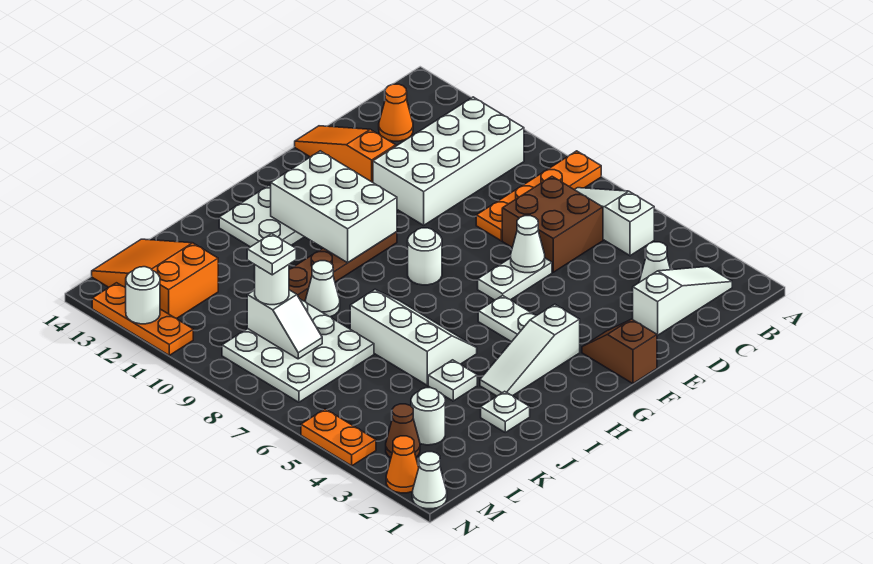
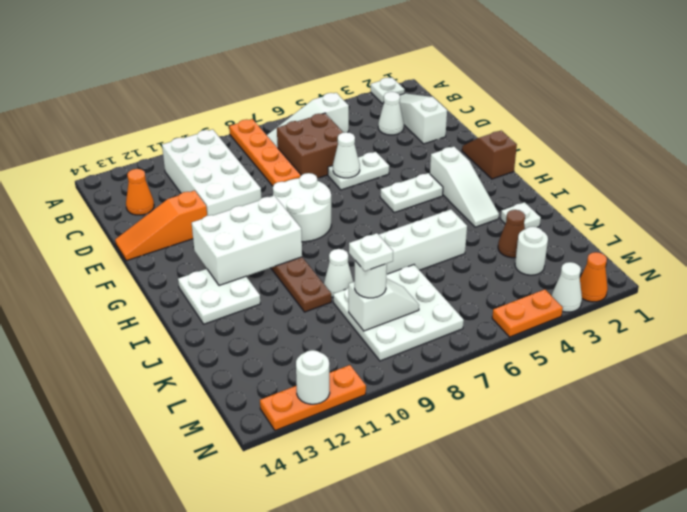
white plate E6:F6 level 1 -> white plate E5:E6 level 1
brown slope F1:F2 level 1 top 1 -> brown slope F1:G1 level 1 top G
white round brick G8 level 1 -> white round brick F8:G9 level 1
white plate J4 level 1 -> white plate A2 level 1
orange slope L12:M14 level 1 top 12 -> none
brown cone M3 level 1 -> brown cone K3 level 1
white cone N1 level 1 -> white cone N3 level 1

